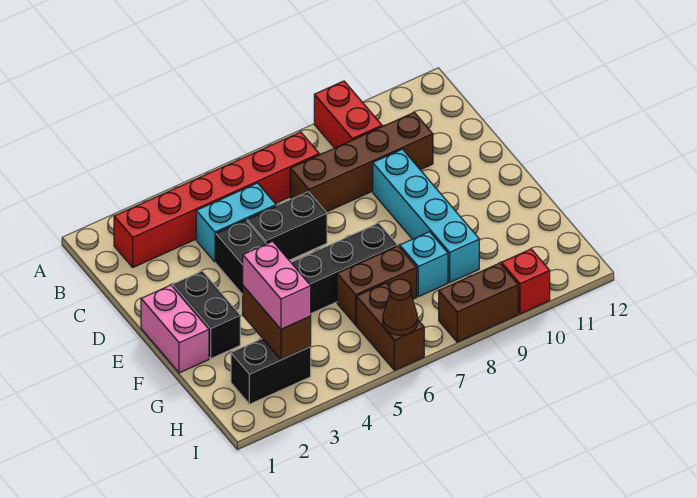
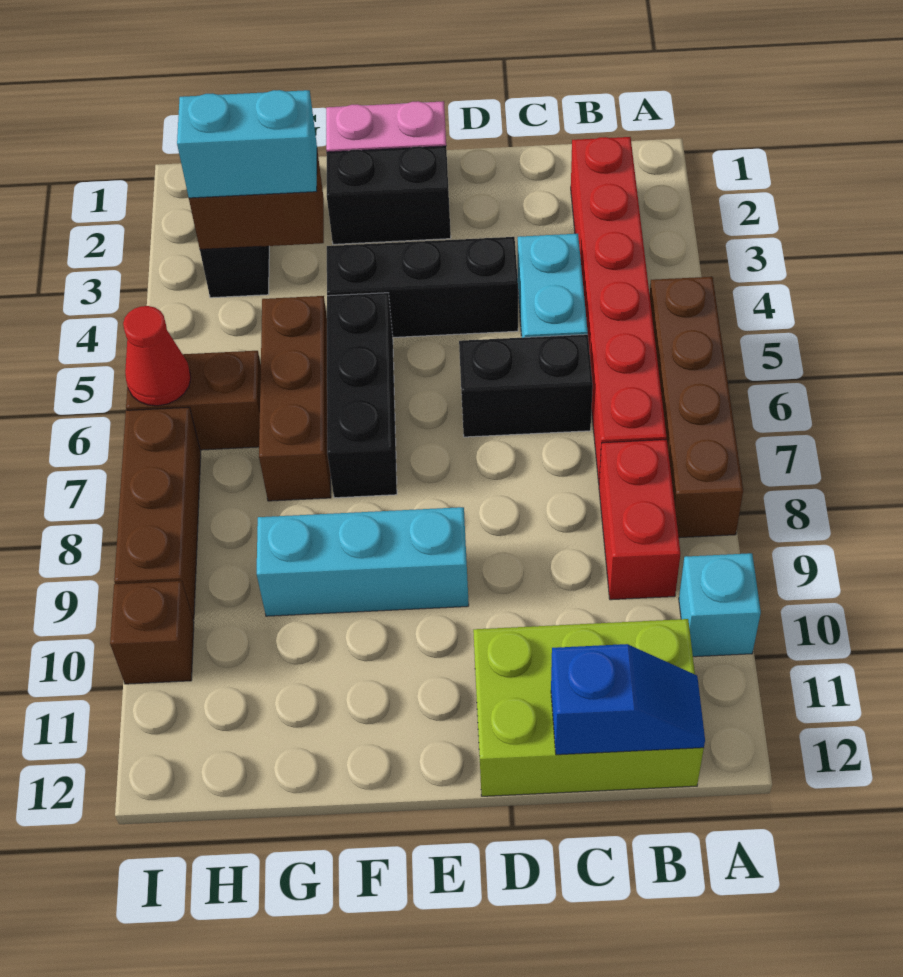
red brick A9:B9 level 1 -> red brick B8:B9 level 1
none -> lime brick B11:D12 level 1
none -> blue slope B12:C12 level 2 top C
brown brick C7:C10 level 1 -> brown brick A5:A8 level 1
black brick D5:D6 level 1 -> black brick C6:D6 level 1
cyan brick D9:G9 level 1 -> cyan brick E9:G9 level 1
pink brick G3:H3 level 3 -> cyan brick G3:H3 level 3
brown brick G6:G7 level 1 -> brown brick G5:G7 level 1
cyan brick G8 level 1 -> cyan brick A10 level 1
brown cone I6 level 2 -> red cone I6 level 2
brown brick I8:I9 level 1 -> brown brick I7:I9 level 1
red brick I10 level 1 -> brown brick I10 level 1

